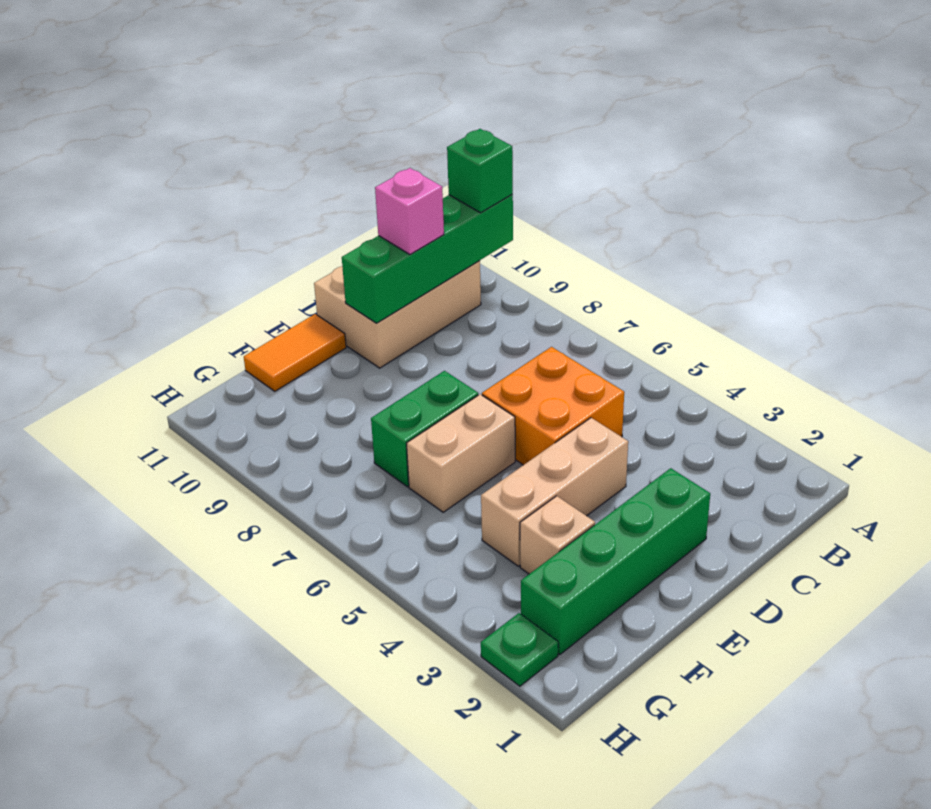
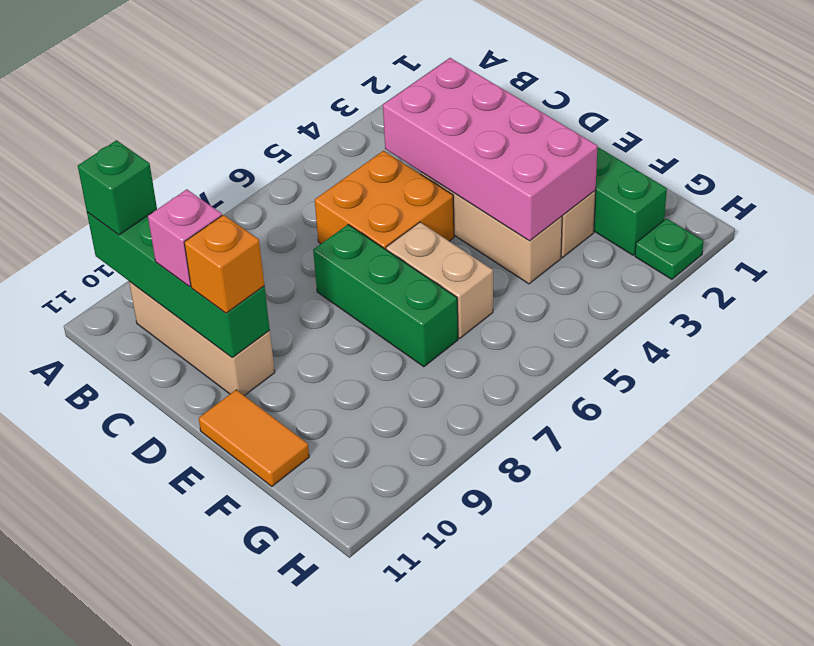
tan brick B10:D11 level 1 -> tan brick B10:D10 level 1
none -> pink brick C3:F4 level 2
none -> orange brick D10 level 3
green brick E7:F7 level 1 -> green brick D7:F7 level 1

